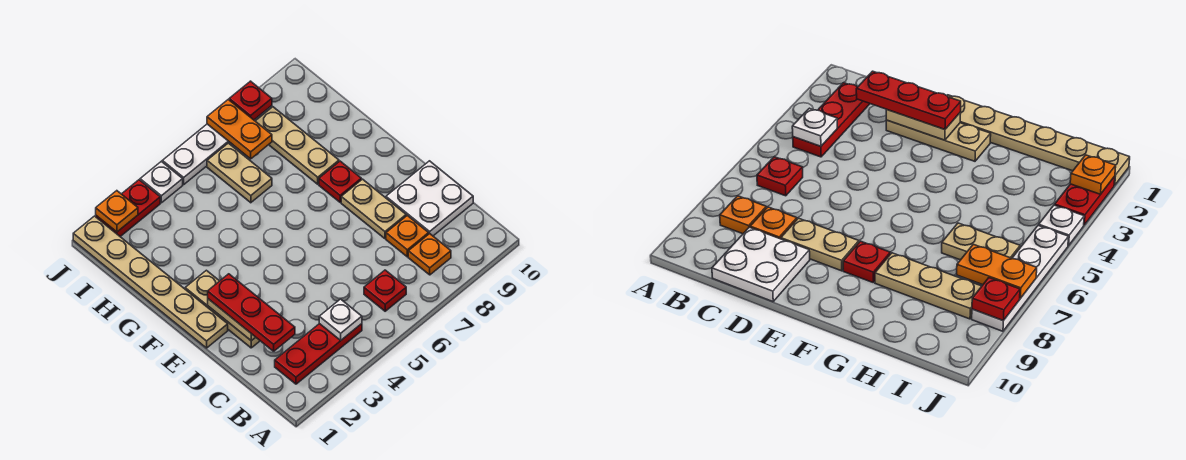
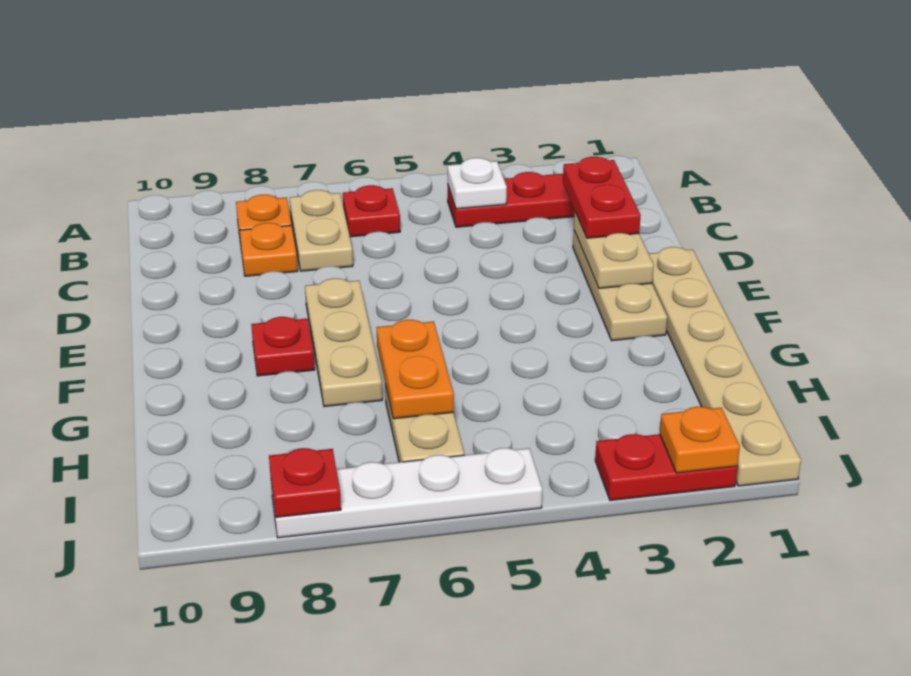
red plate C2:E2 level 3 -> red plate C2:D2 level 3
white plate C9:D10 level 1 -> none
tan plate D8:E8 level 1 -> tan plate B7:C7 level 1
tan plate G8:I8 level 1 -> tan plate E7:G7 level 1
orange plate I7:J7 level 2 -> orange plate G6:H6 level 2
white plate J4 level 1 -> none

